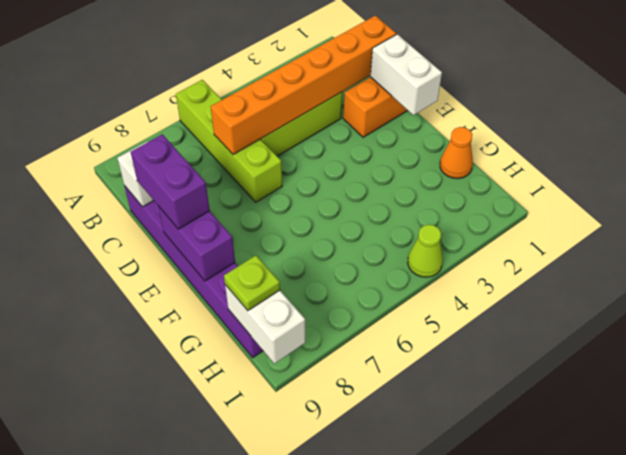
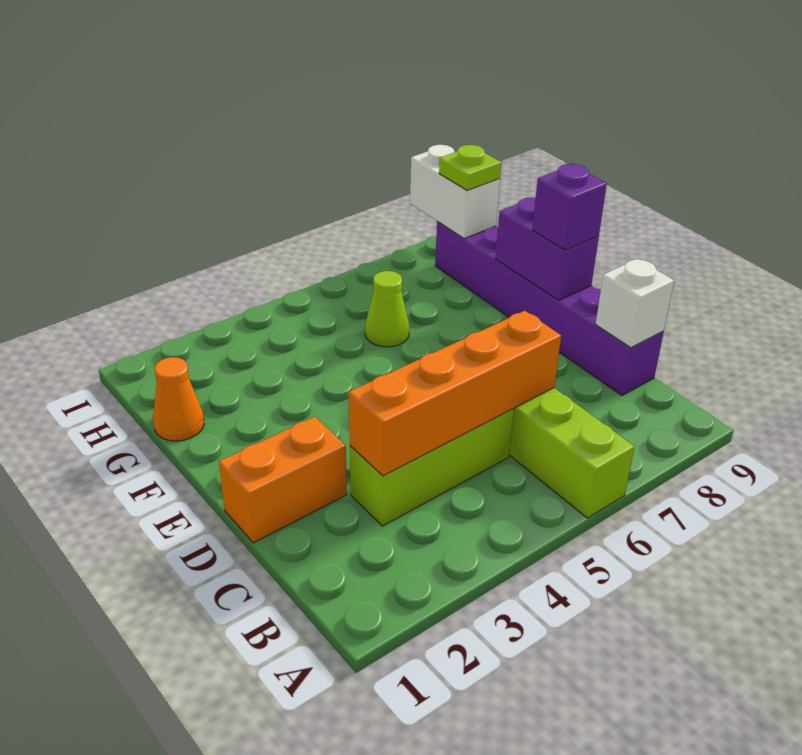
orange brick C1:C6 level 2 -> orange brick C3:C6 level 2
white brick D1:E1 level 2 -> none
purple brick D9:E9 level 3 -> purple brick E9 level 3
lime cone I4 level 1 -> lime cone G6 level 1

